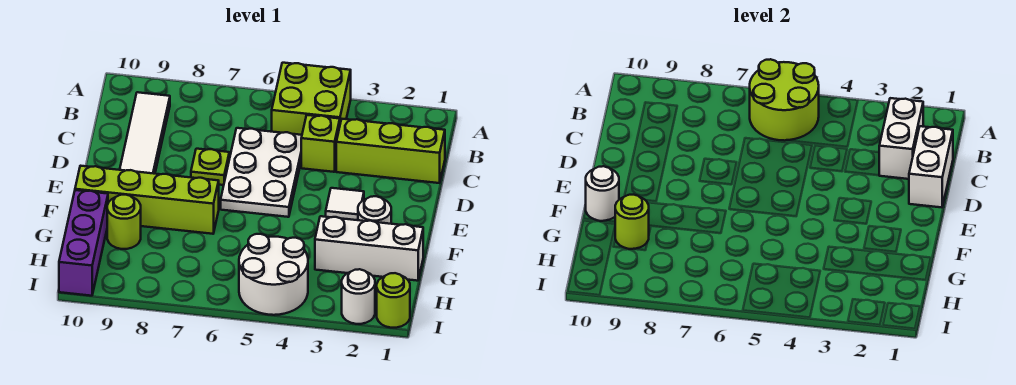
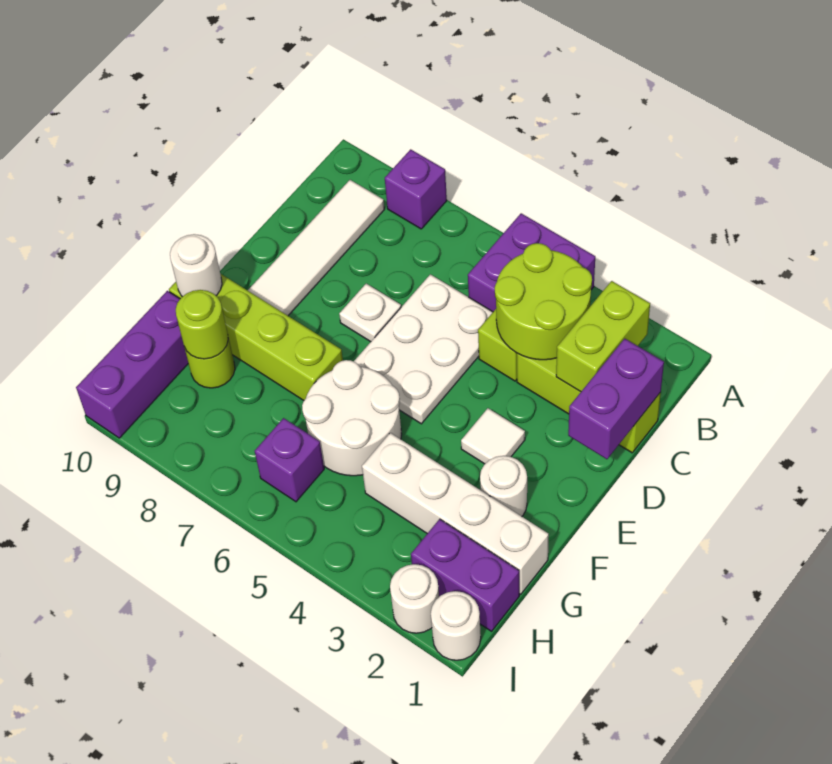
lime brick A4:B5 level 1 -> purple brick A4:B5 level 1
lime round brick A5:B6 level 2 -> lime round brick B3:C4 level 2
none -> purple brick A8 level 1
white brick B2:C2 level 2 -> lime brick B2:C2 level 2
white brick C1:D1 level 2 -> purple brick C1:D1 level 2
lime plate D7 level 1 -> white plate D7 level 1
white brick G1:G3 level 1 -> white brick G1:G4 level 1
none -> purple brick H1:H2 level 1
white round brick H4:I5 level 1 -> white round brick F5:G6 level 1
none -> purple brick H6 level 1
lime round brick I1 level 1 -> white round brick I1 level 1

